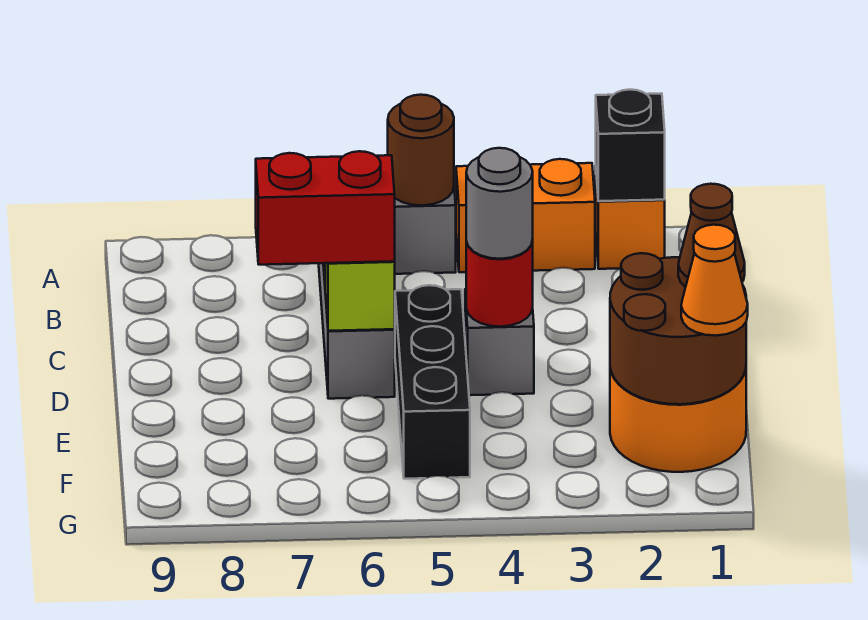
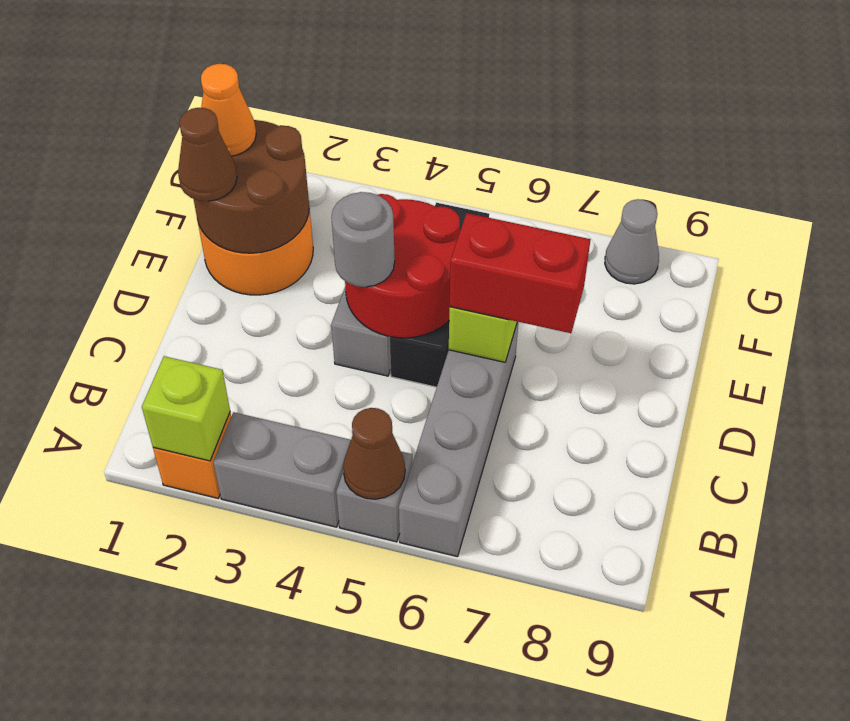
black brick A2 level 2 -> lime brick A2 level 2
orange brick A3:A4 level 1 -> grey brick A3:A4 level 1
brown round brick A5 level 2 -> brown cone A5 level 2
red round brick D4 level 2 -> red round brick D4:E5 level 2
none -> grey cone G8 level 1

